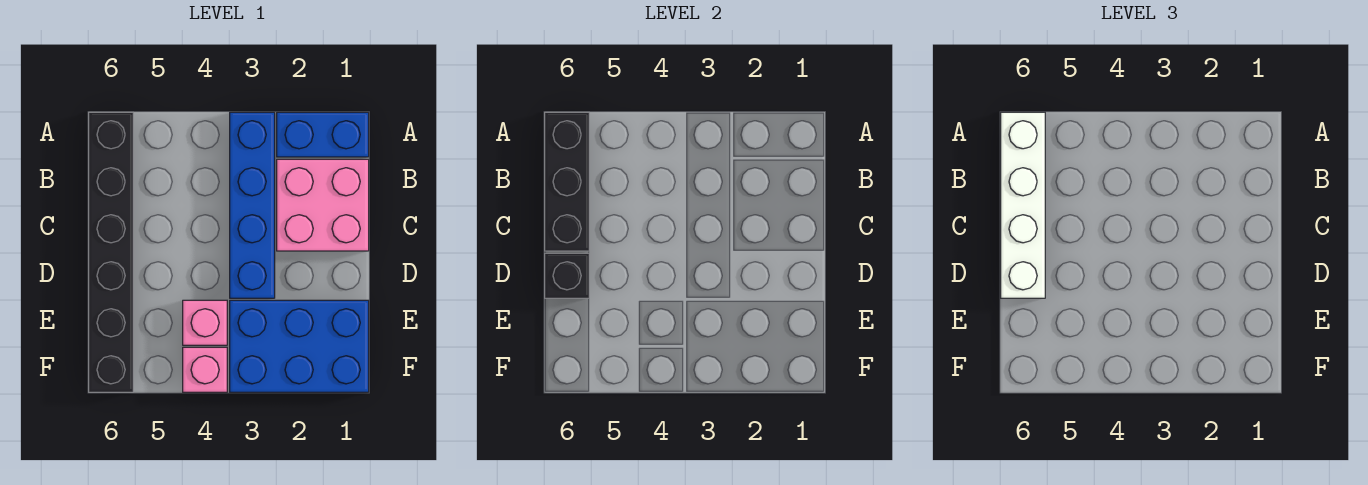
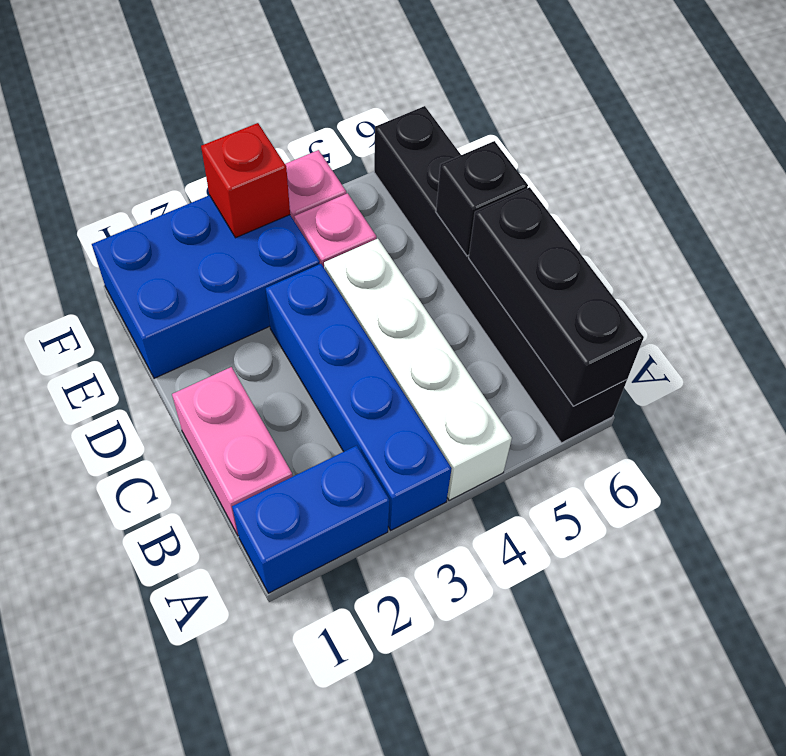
white brick A6:D6 level 3 -> white brick A4:D4 level 1
pink brick B1:C2 level 1 -> pink brick B1:C1 level 1
none -> red brick F3 level 2

